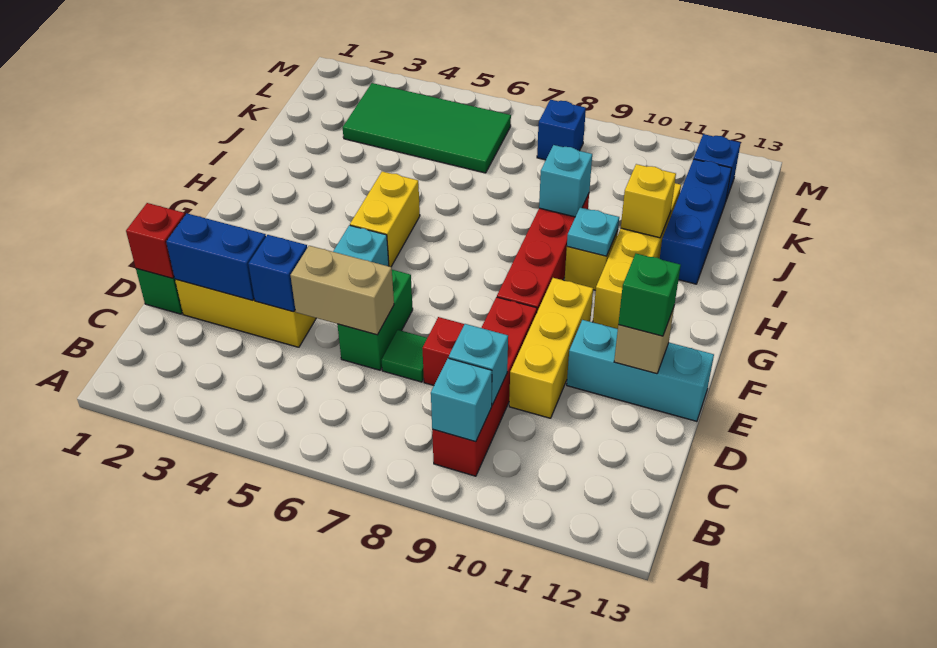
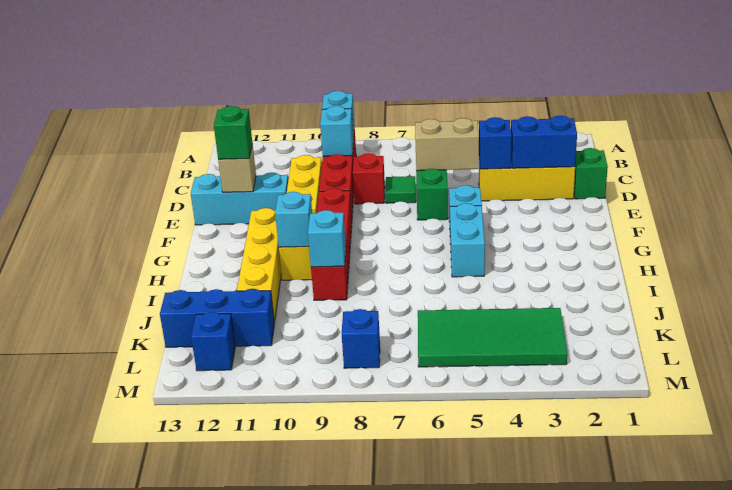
red brick D1 level 2 -> none
yellow brick G5:H5 level 1 -> cyan brick G5:H5 level 1
cyan plate H10 level 2 -> cyan brick H10 level 2
yellow brick I11 level 2 -> none
blue brick I12:K12 level 1 -> blue brick K11:K13 level 1

